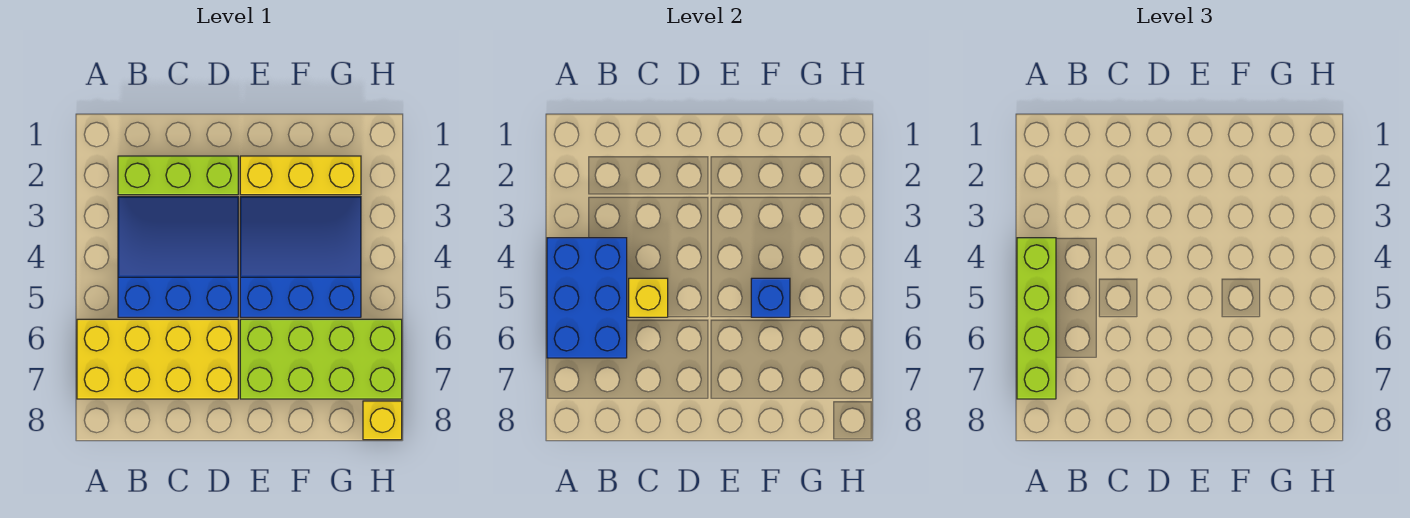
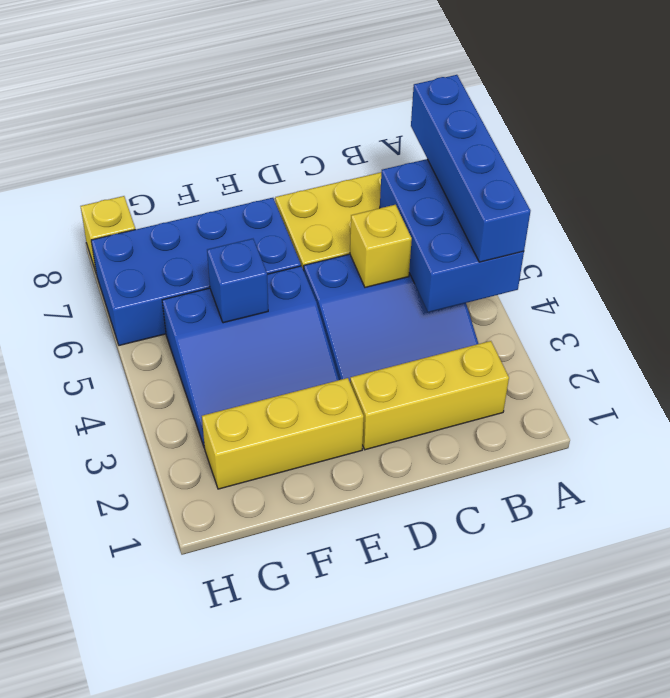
lime brick A4:A7 level 3 -> blue brick A4:A7 level 3
lime brick B2:D2 level 1 -> yellow brick B2:D2 level 1
lime brick E6:H7 level 1 -> blue brick E6:H7 level 1

